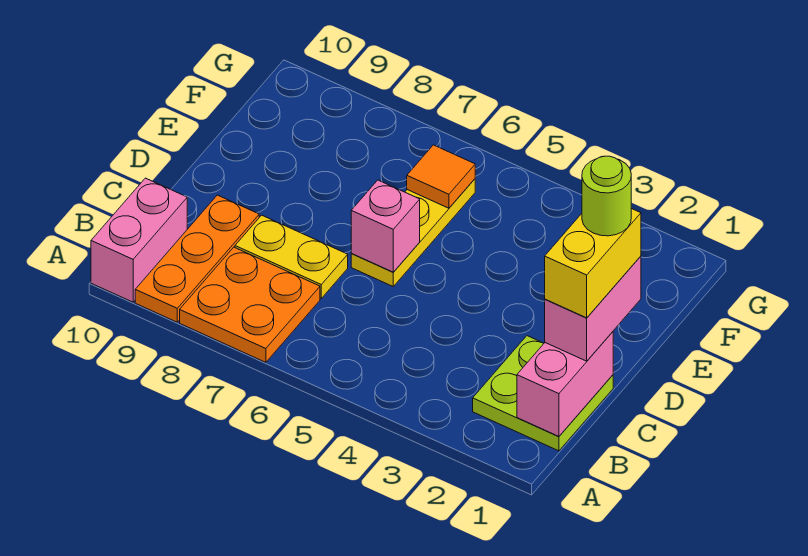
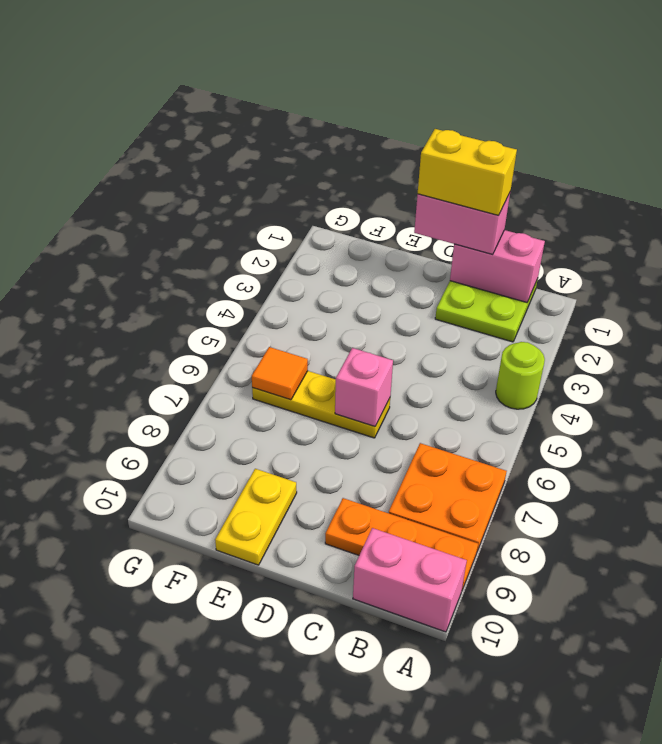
yellow plate C7:C8 level 1 -> yellow plate E9:E10 level 1
lime round brick D1 level 5 -> lime round brick A4 level 1

